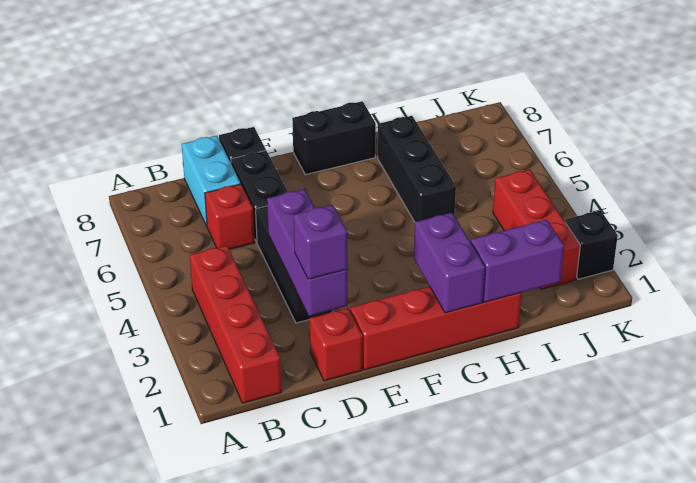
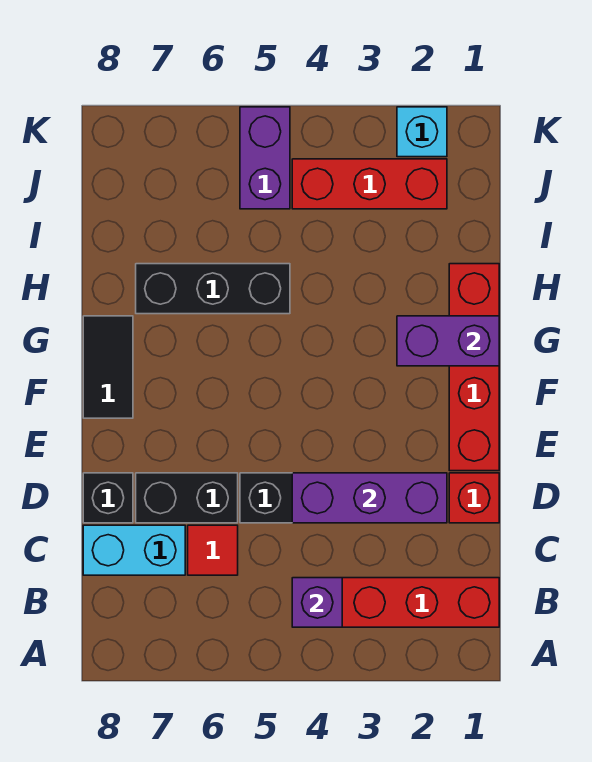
red brick C6 level 1 -> red tile C6 level 1
purple brick D2 level 3 -> purple brick B4 level 2
black brick F8:G8 level 1 -> black tile F8:G8 level 1
purple brick H1:I1 level 2 -> purple brick J5:K5 level 1
black brick K2 level 1 -> cyan brick K2 level 1

